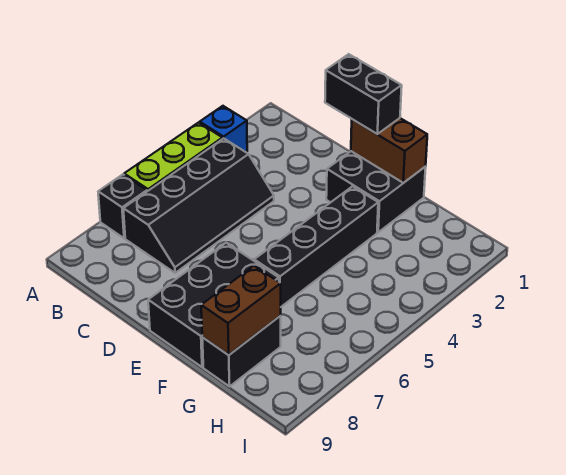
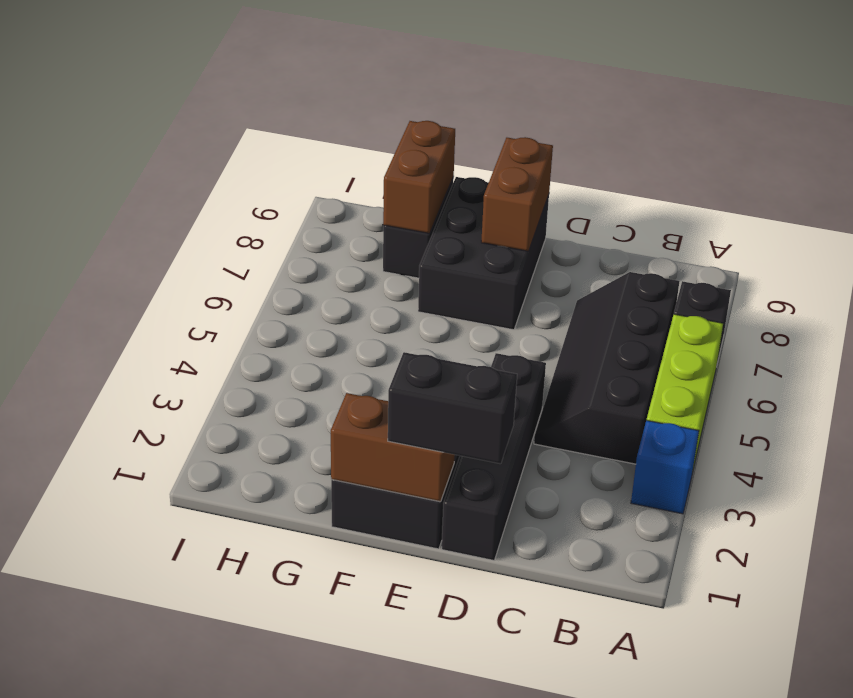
none -> brown brick E8:E9 level 2
black brick F3:F6 level 1 -> black brick D1:D4 level 1

